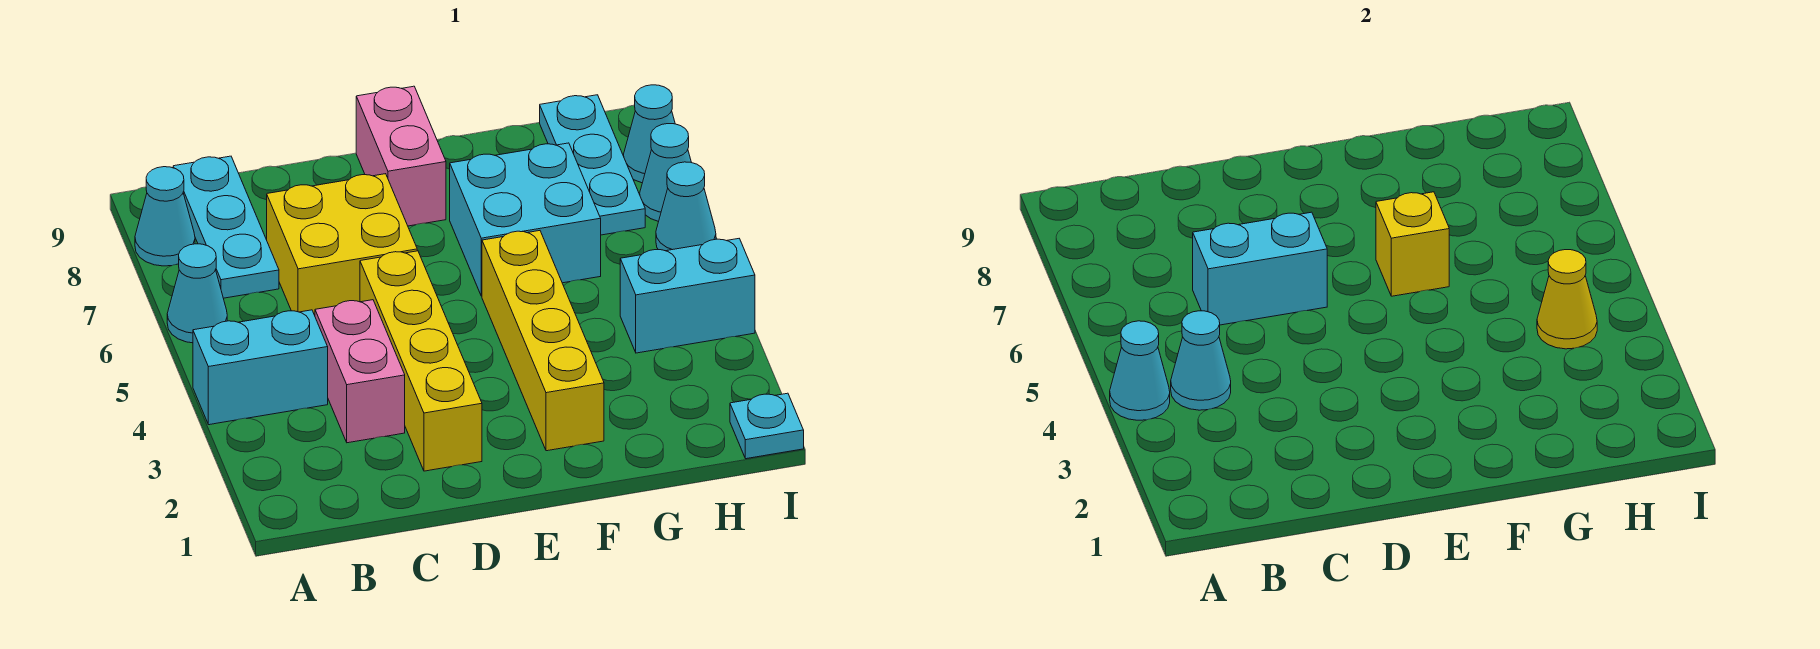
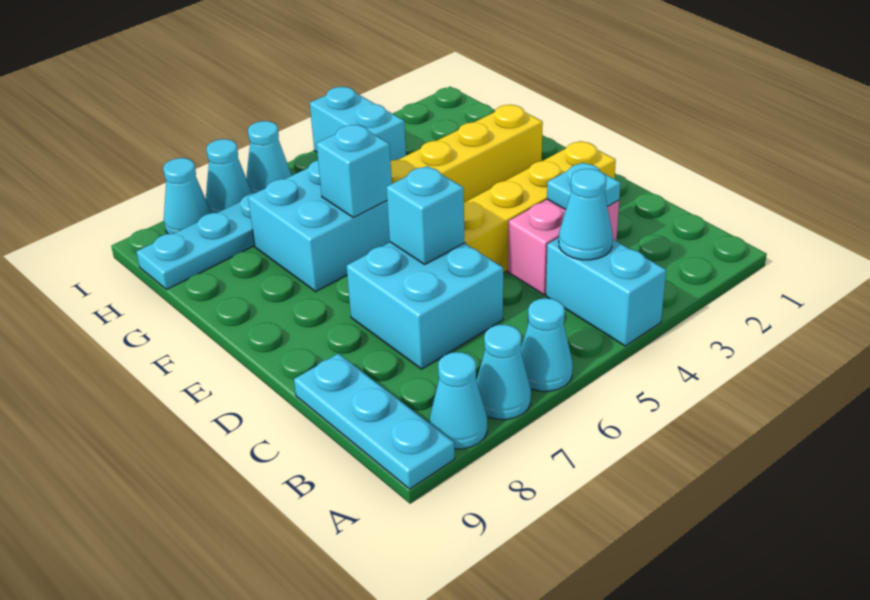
cyan cone A4 level 2 -> cyan cone A7 level 1
cyan plate B7:B9 level 1 -> cyan plate A9:C9 level 1
yellow brick C6:D7 level 1 -> cyan brick C6:D7 level 1
cyan brick C6:D6 level 2 -> cyan brick D6 level 2
pink brick E8:E9 level 1 -> none
yellow brick F6 level 2 -> cyan brick F6 level 2
yellow cone H4 level 2 -> none
cyan plate I1 level 1 -> cyan plate C3 level 2

